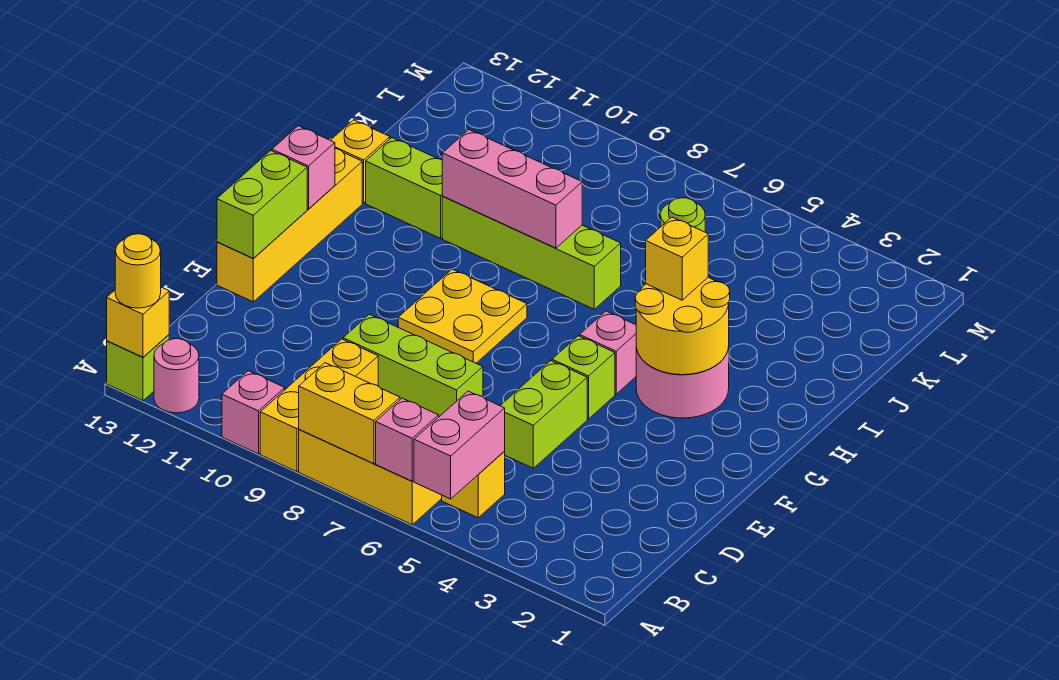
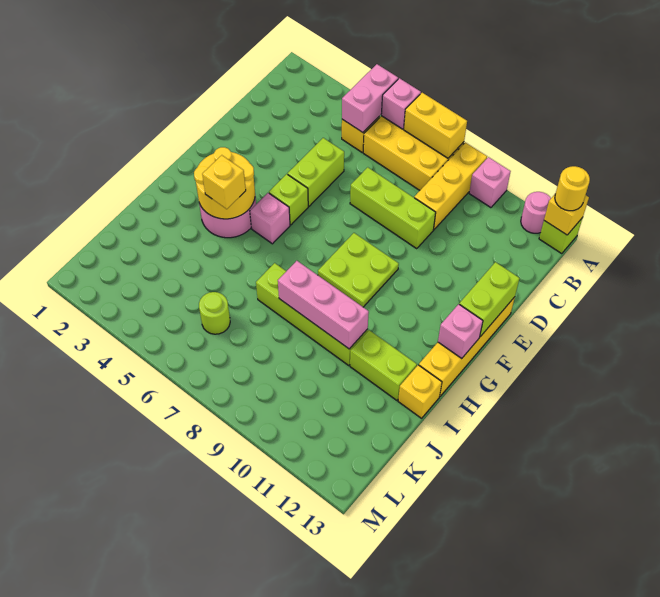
yellow plate F8:G9 level 1 -> lime plate F8:G9 level 1

